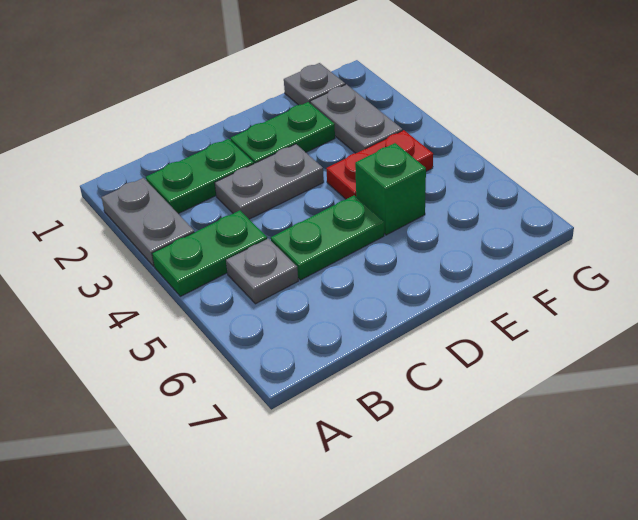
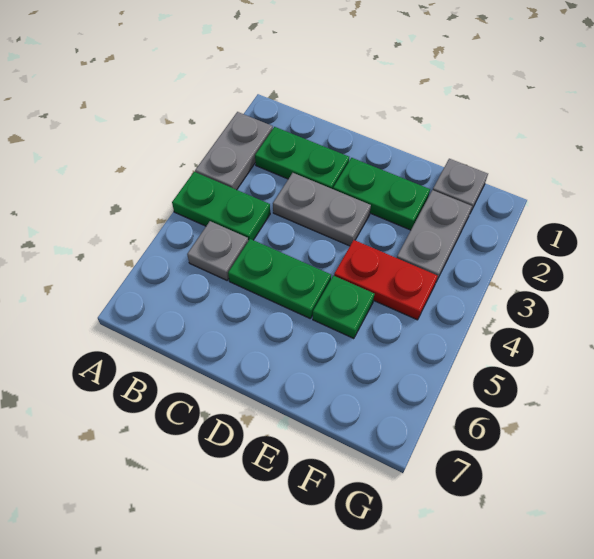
green brick E5 level 1 -> green plate E5 level 1

